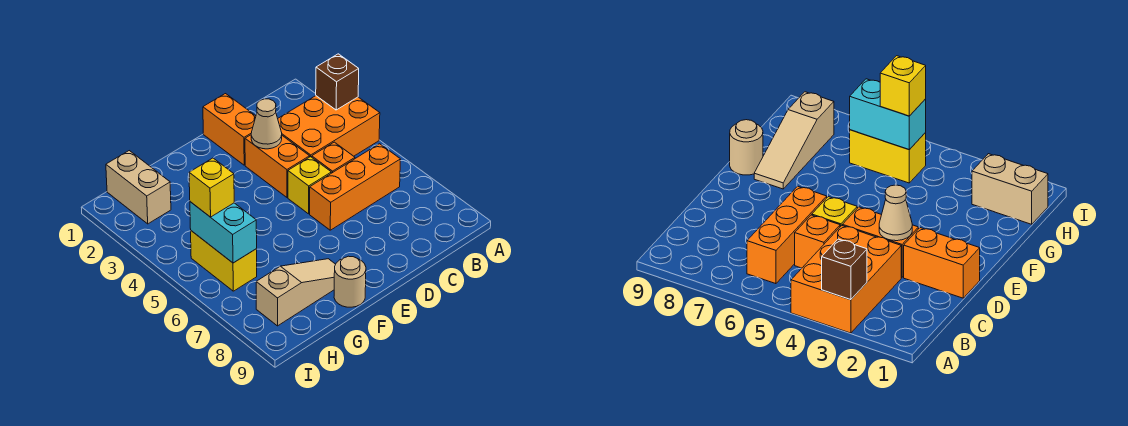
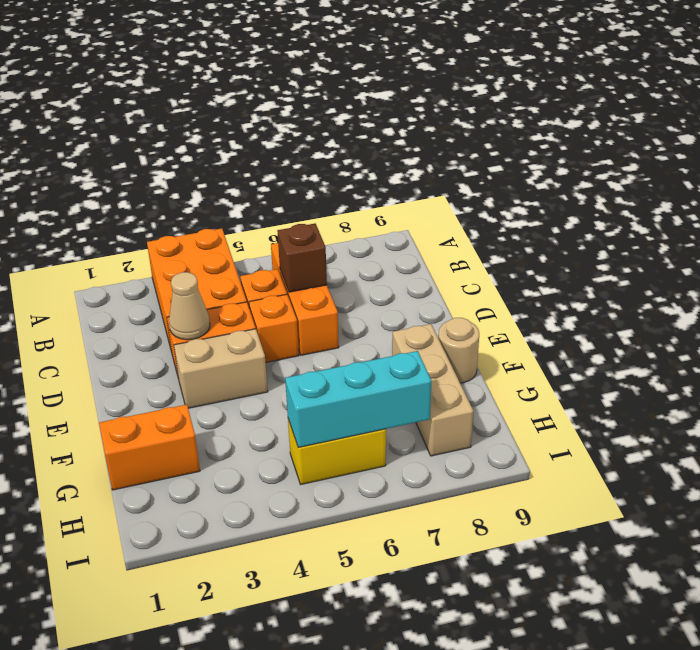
brown brick A3 level 2 -> brown brick C6 level 2
orange brick D1:D2 level 1 -> orange brick G1:G2 level 1
yellow brick D5 level 1 -> orange brick D5 level 1
tan slope F8:H8 level 1 top H -> tan brick F8:H8 level 1
tan brick H1:H2 level 1 -> tan brick E3:E4 level 1
cyan brick H5:H6 level 2 -> cyan brick H5:H7 level 2
yellow brick H5 level 3 -> none

